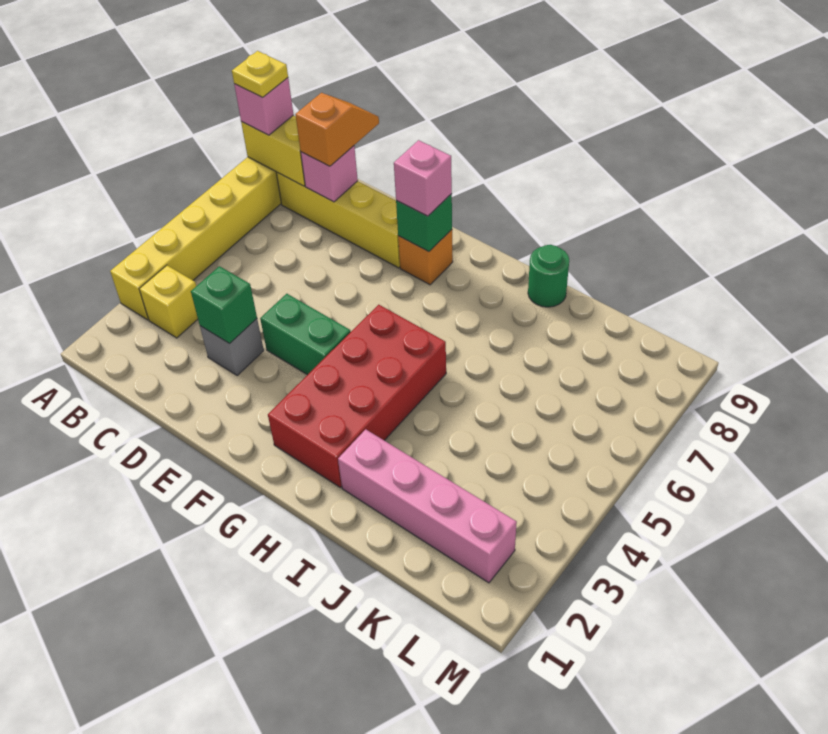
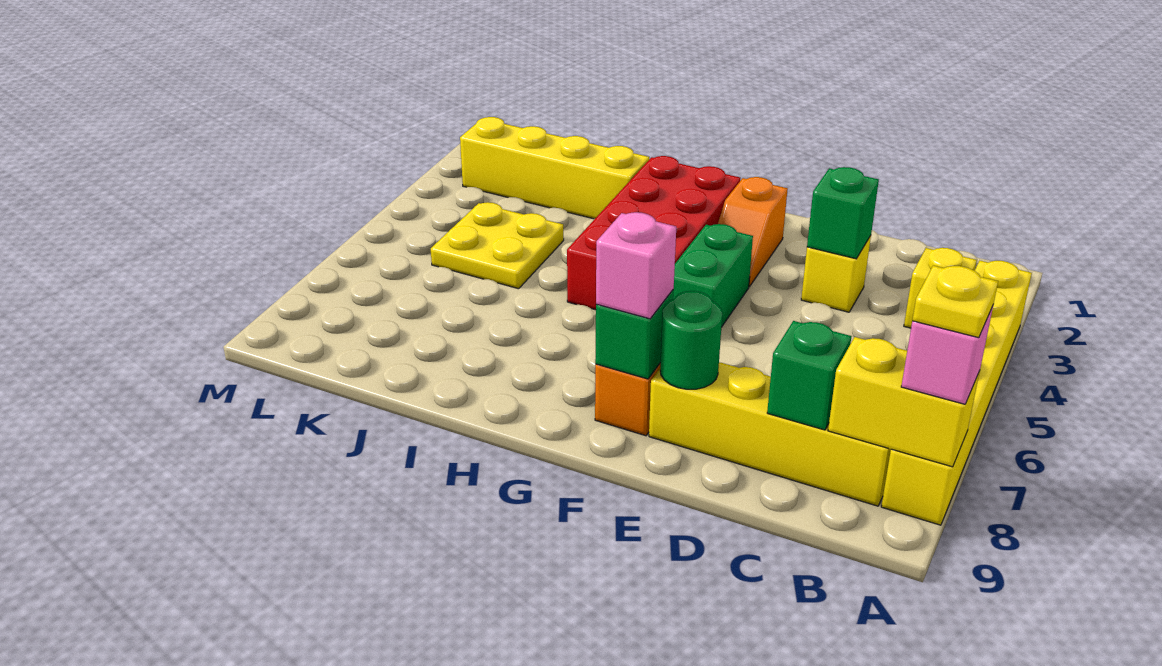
pink brick C8 level 2 -> green brick C8 level 2
orange slope C8:C9 level 3 top 8 -> orange slope F2:F3 level 1 top 2
grey brick D3 level 1 -> yellow brick D3 level 1
green brick E4:F4 level 1 -> green brick F4:F5 level 1
pink brick I2:L2 level 1 -> yellow brick I2:L2 level 1
green round brick I9 level 1 -> green round brick E8 level 2
none -> yellow plate J4:K5 level 1

